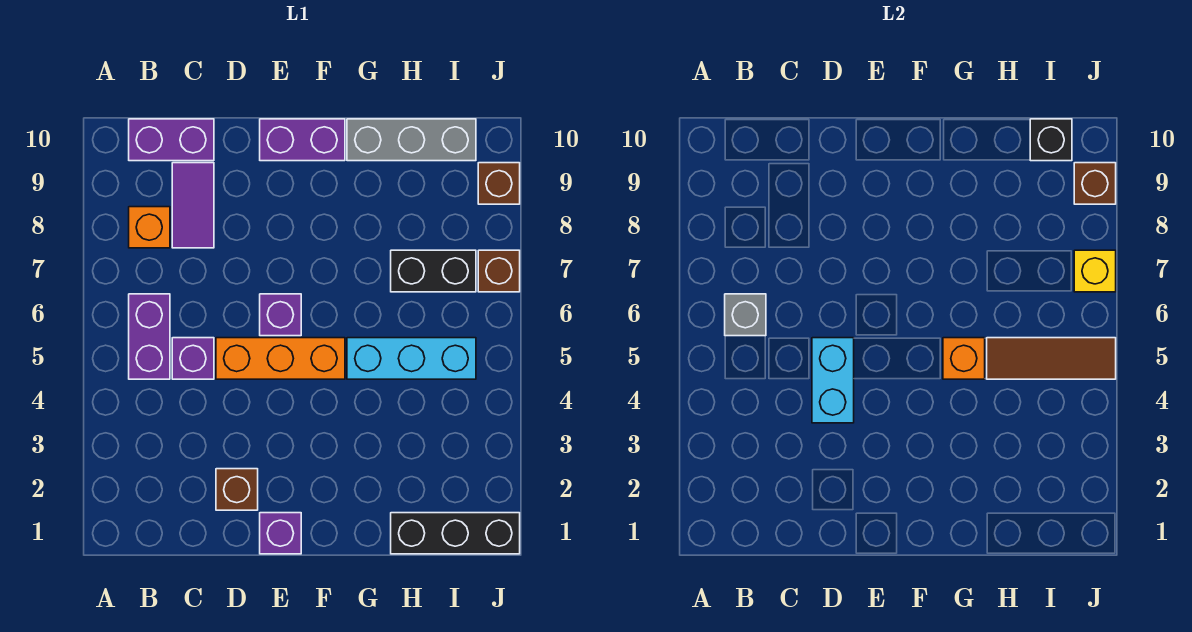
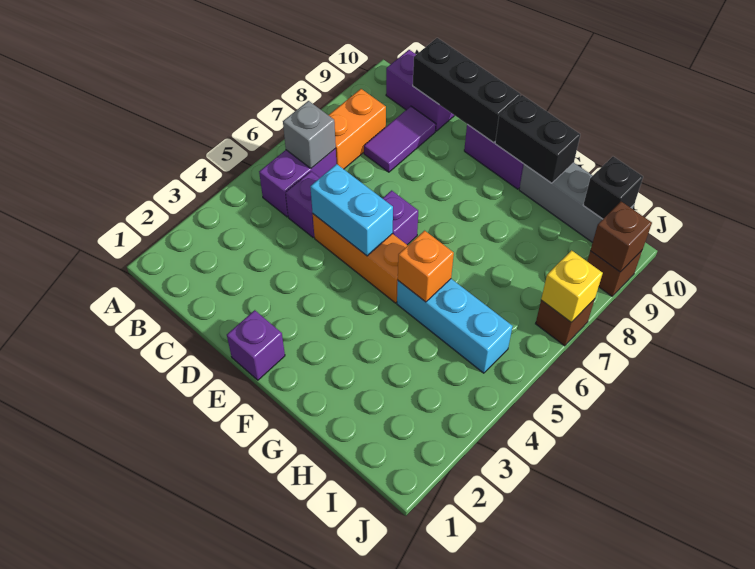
orange brick B8 level 1 -> orange brick B7:B8 level 1
brown brick D2 level 1 -> none
cyan brick D4:D5 level 2 -> cyan brick D5:E5 level 2
black brick H1:J1 level 1 -> black brick C10:E10 level 2
brown tile H5:J5 level 2 -> none
black brick H7:I7 level 1 -> black brick F10:G10 level 2

